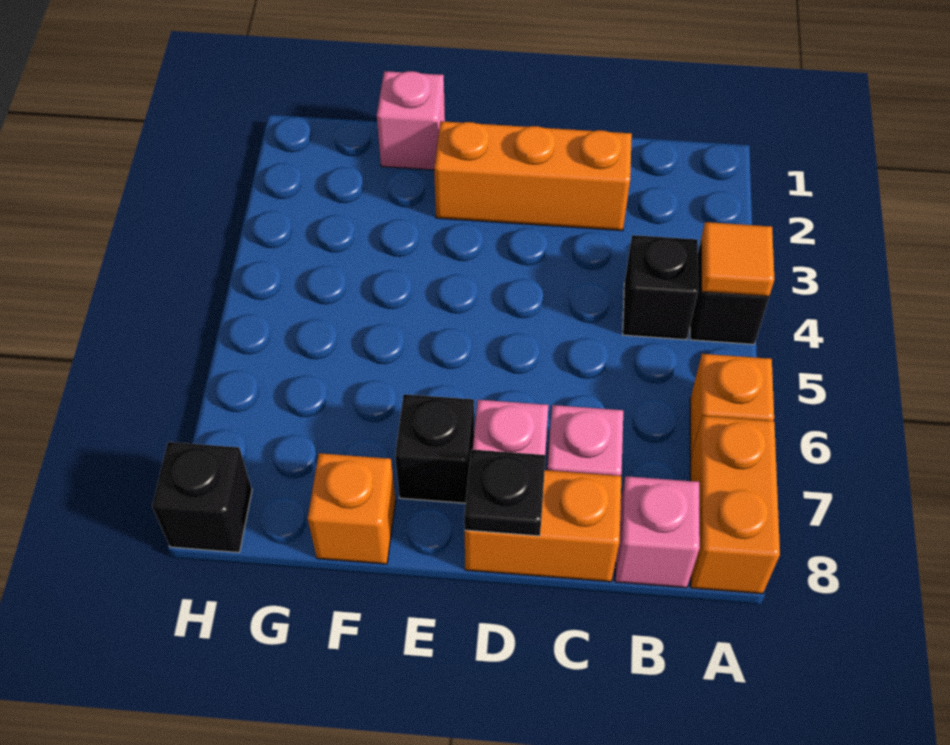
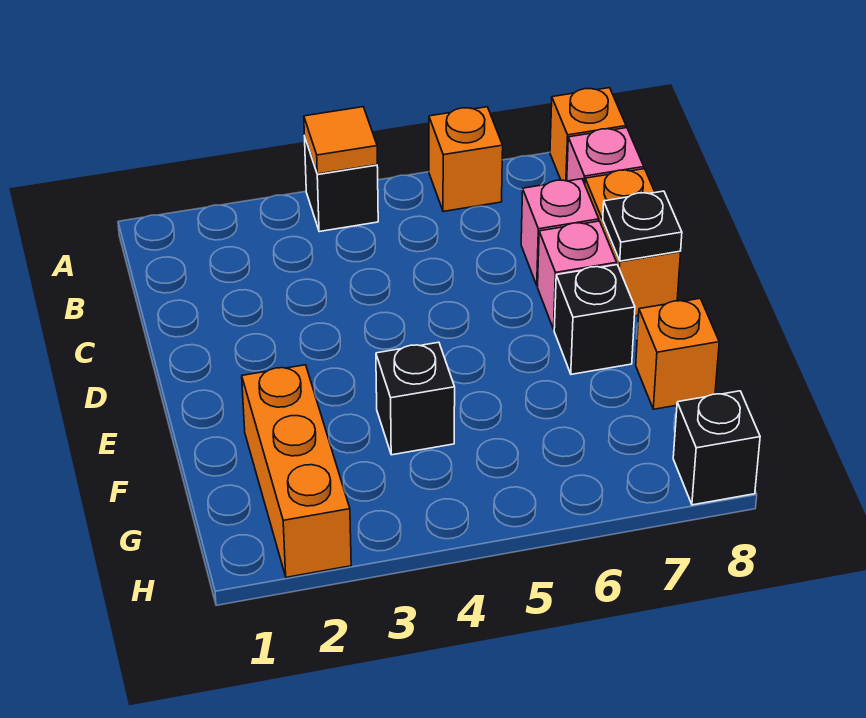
orange brick A7:A8 level 1 -> orange brick A8 level 1
black brick B4 level 1 -> black brick F4 level 1
orange brick C2:E2 level 1 -> orange brick F2:H2 level 1
pink brick F1 level 1 -> none

